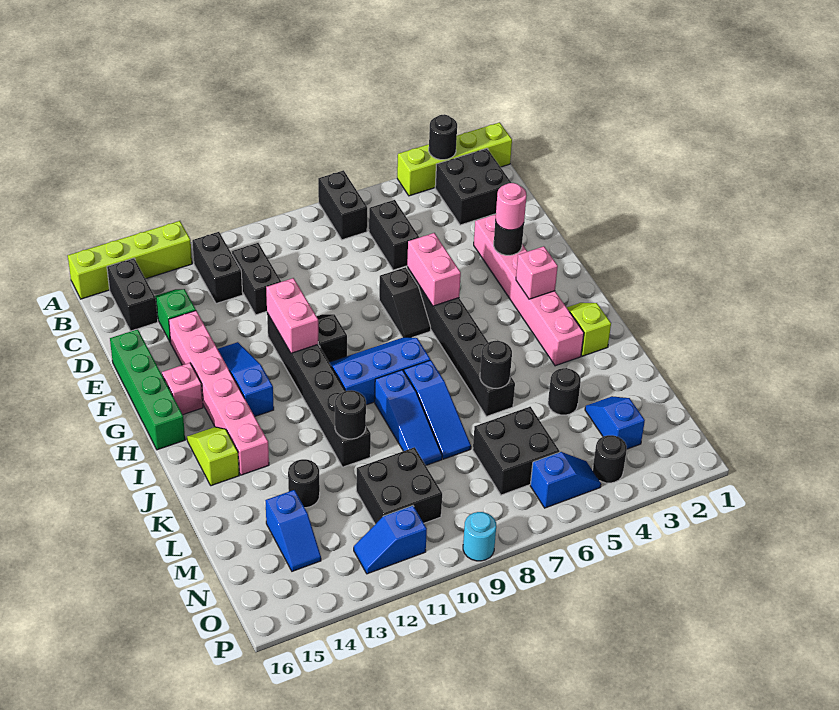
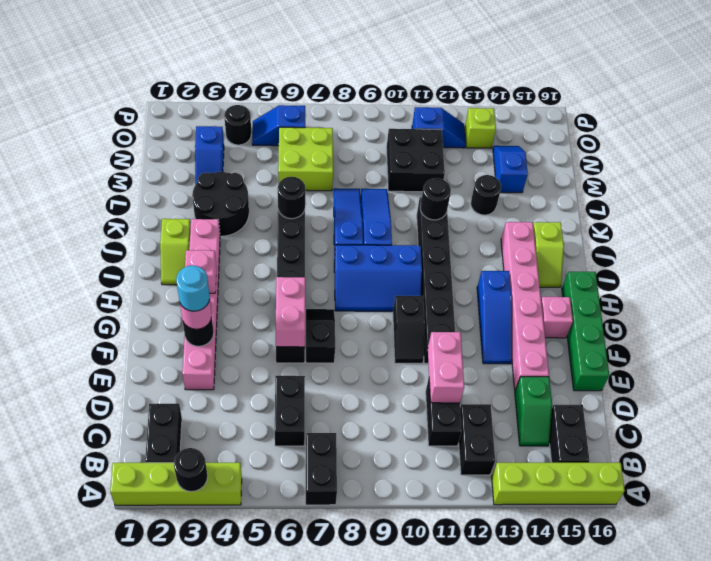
black brick B2:C3 level 1 -> black brick B2:C2 level 1
pink brick F11:G11 level 2 -> pink brick D11:E11 level 2
black round brick L4 level 1 -> black round brick K3:L4 level 1
black brick M6:N7 level 1 -> lime brick M6:N7 level 1
none -> lime brick O13 level 1
cyan round brick P9 level 1 -> cyan round brick F3 level 4

